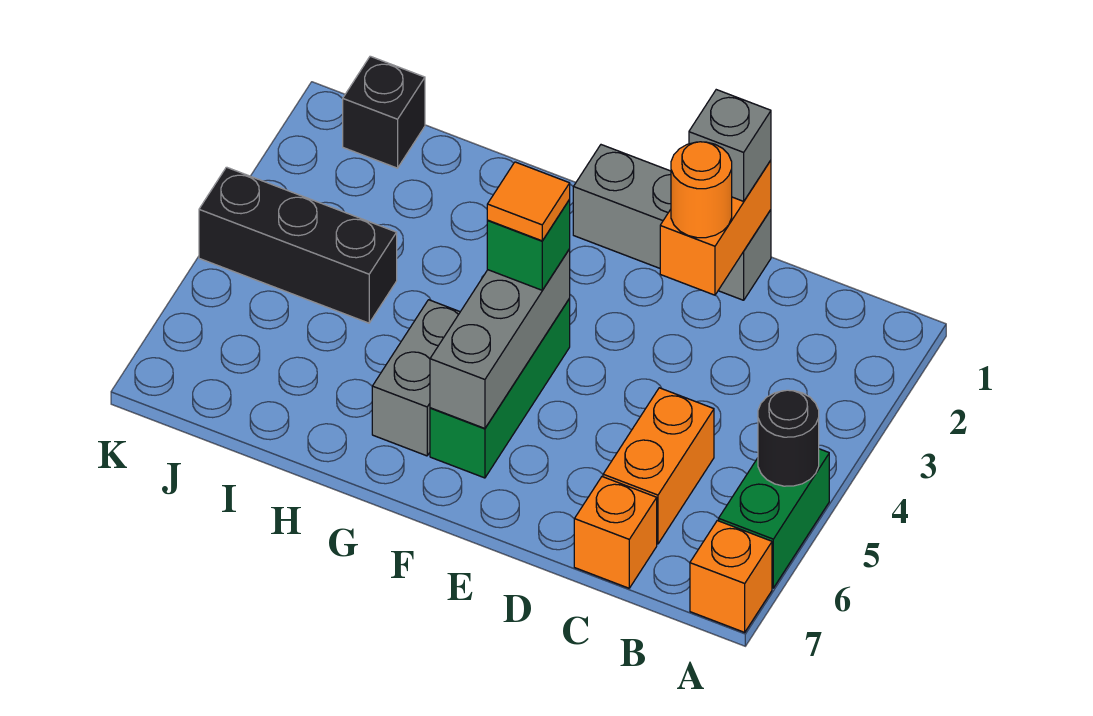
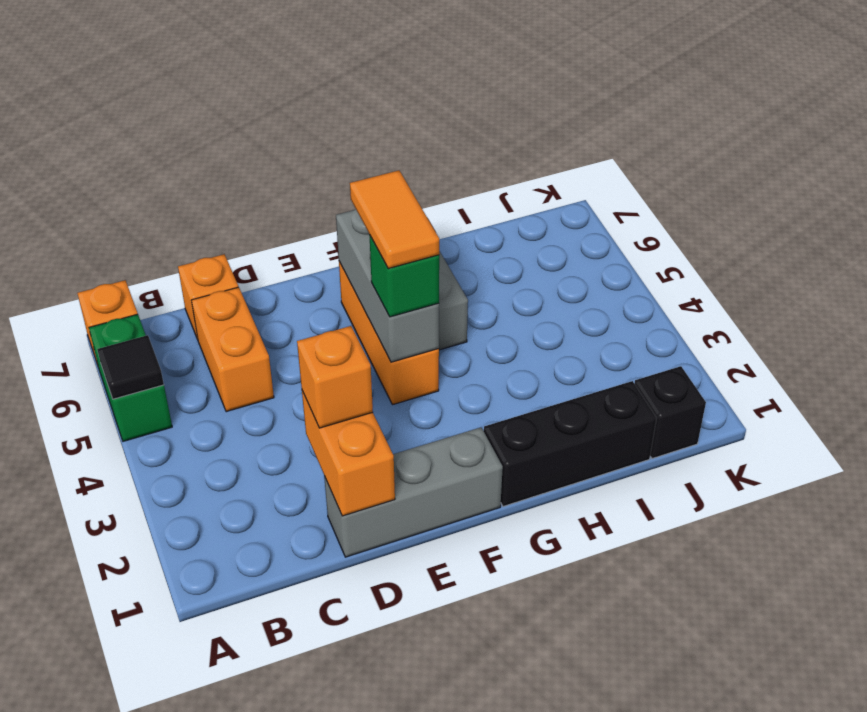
black round brick A5 level 2 -> black tile A5 level 2
grey brick D1 level 3 -> none
orange round brick D2 level 3 -> orange brick D2 level 3
green brick F4:F6 level 1 -> orange brick F4:F6 level 1
orange tile F4 level 4 -> orange tile F4:F5 level 4
black brick I4:K4 level 1 -> black brick G1:I1 level 1

